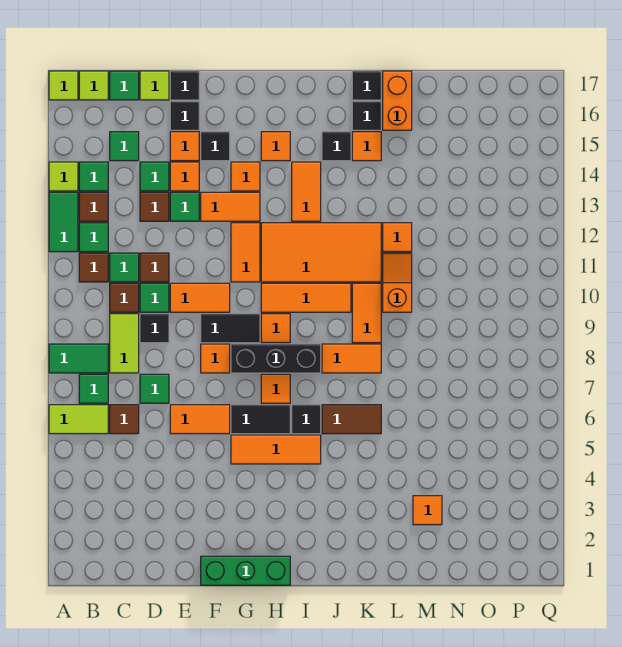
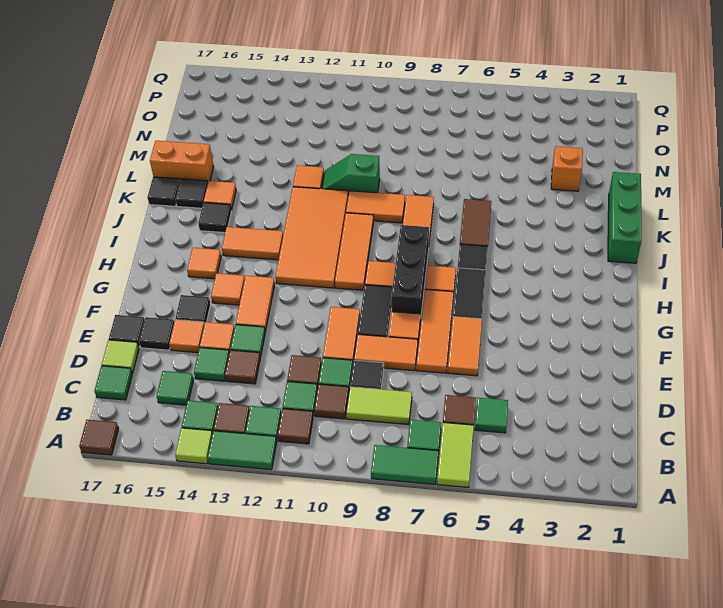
green tile A8:B8 level 1 -> green tile A7:A8 level 1
lime tile A17 level 1 -> brown tile A17 level 1
lime tile B17 level 1 -> none
green tile D7 level 1 -> green tile C5 level 1
green brick F1:H1 level 1 -> green brick J1:L1 level 1
orange tile G5:I5 level 1 -> orange tile E7:G7 level 1
orange tile G11:G12 level 1 -> orange tile E8:E9 level 1
orange slope L10:L11 level 1 top 10 -> green slope L10:L11 level 1 top 10
orange tile M3 level 1 -> orange brick M3 level 1

